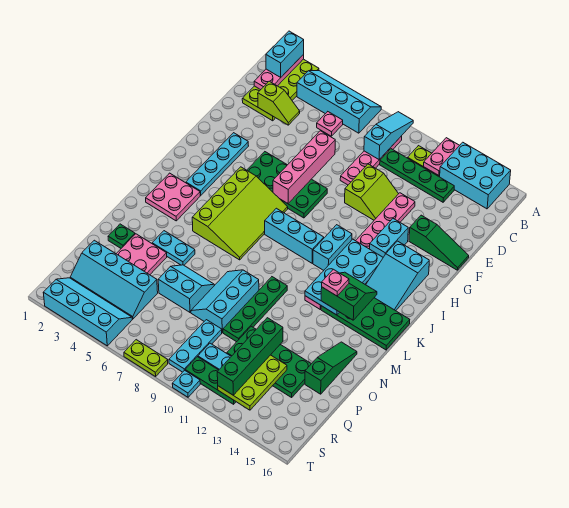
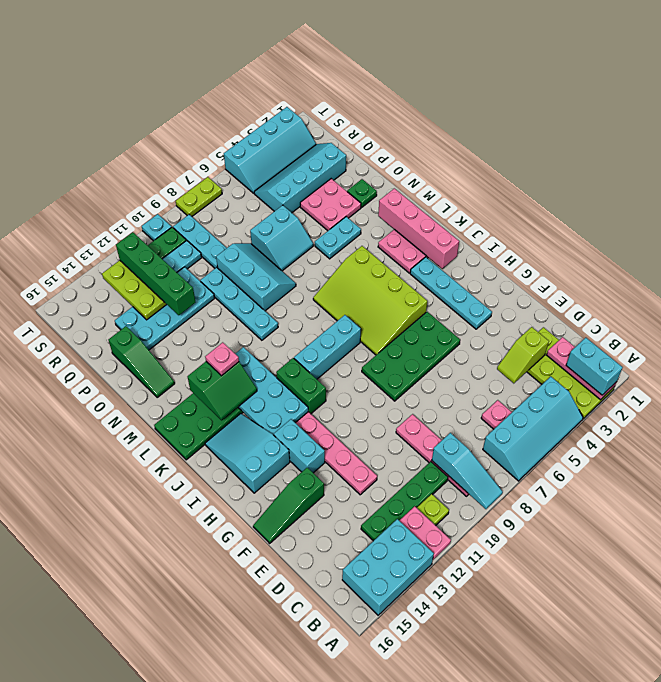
pink brick E7:H7 level 2 -> pink brick J2:M2 level 2
lime slope E10:F11 level 1 top 10 -> none
cyan brick I11:J11 level 1 -> green brick I11:J11 level 1
green plate M10:P10 level 1 -> cyan plate M10:P10 level 1
green plate P11:Q14 level 1 -> cyan plate P11:Q14 level 1

